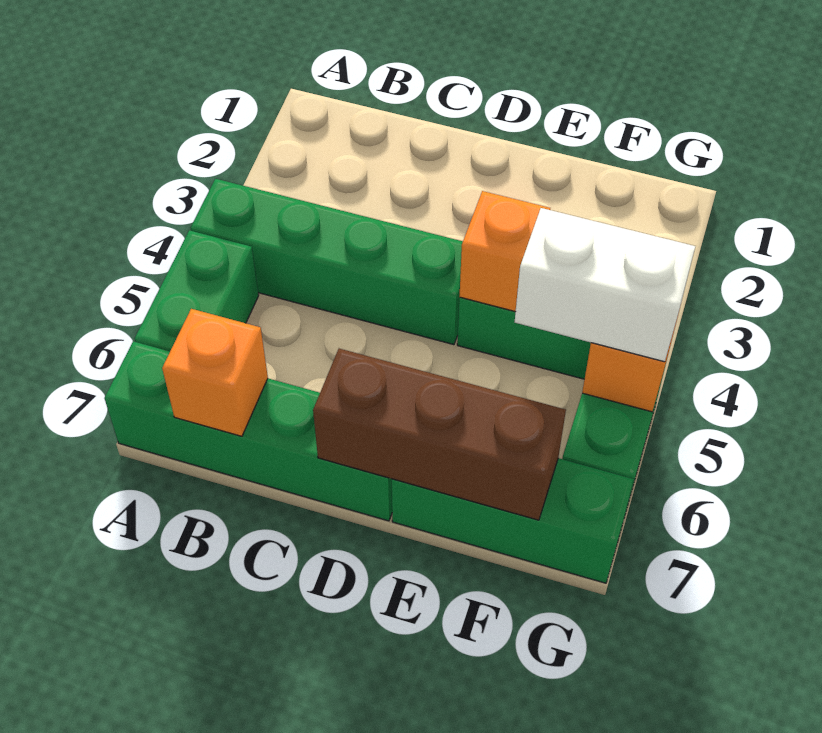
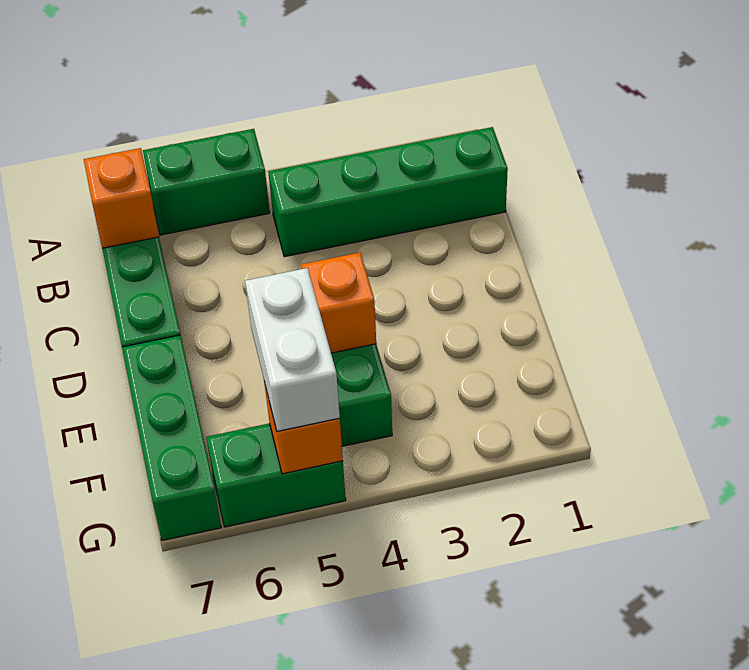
green brick A4:D4 level 1 -> green brick B1:B4 level 1
brown brick D7:F7 level 2 -> none

